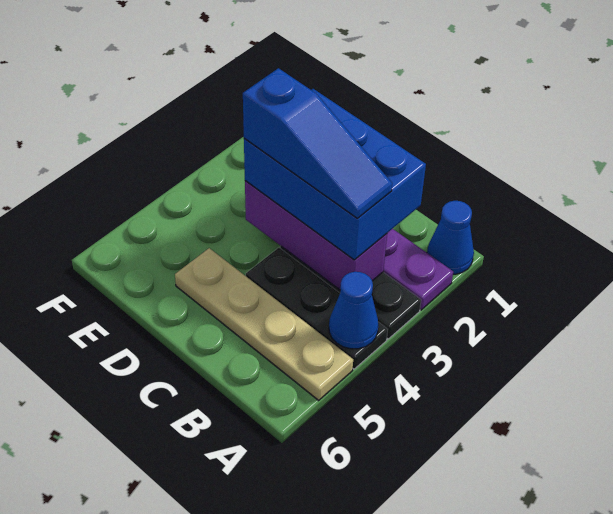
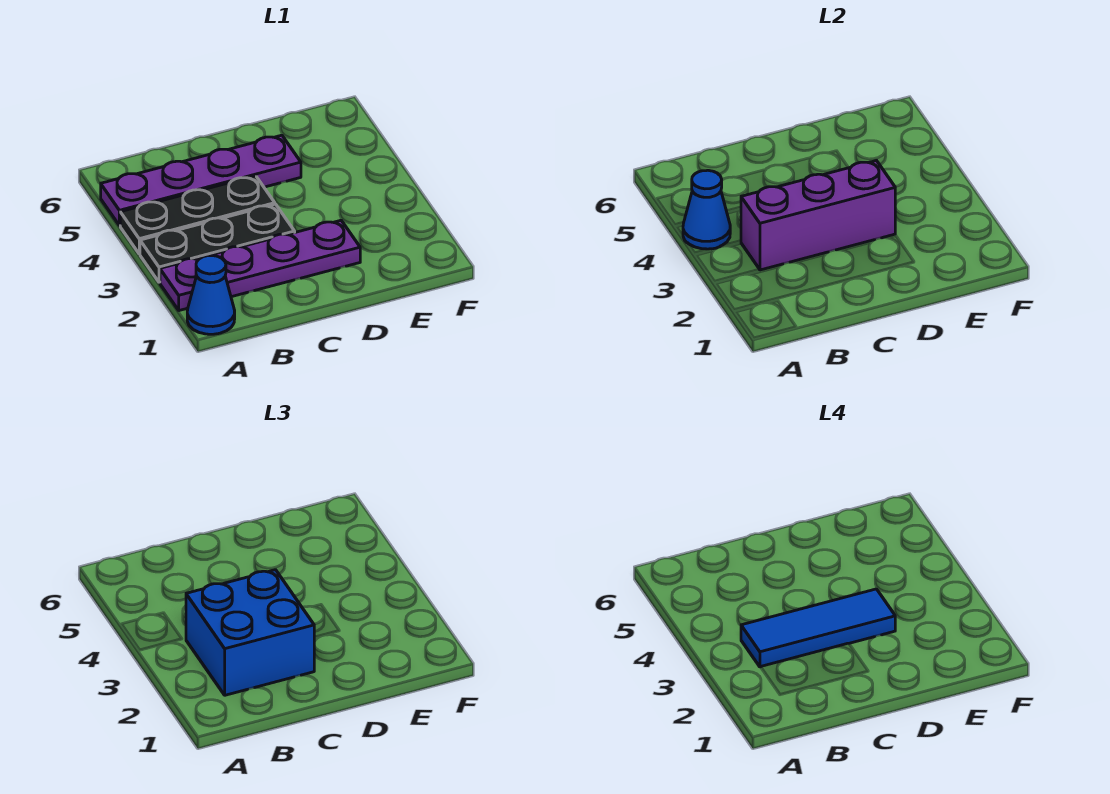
tan plate A5:D5 level 1 -> purple plate A5:D5 level 1
blue brick B2:D3 level 3 -> blue brick B2:C3 level 3
blue slope B3:D3 level 4 top D -> blue tile B3:D3 level 4

